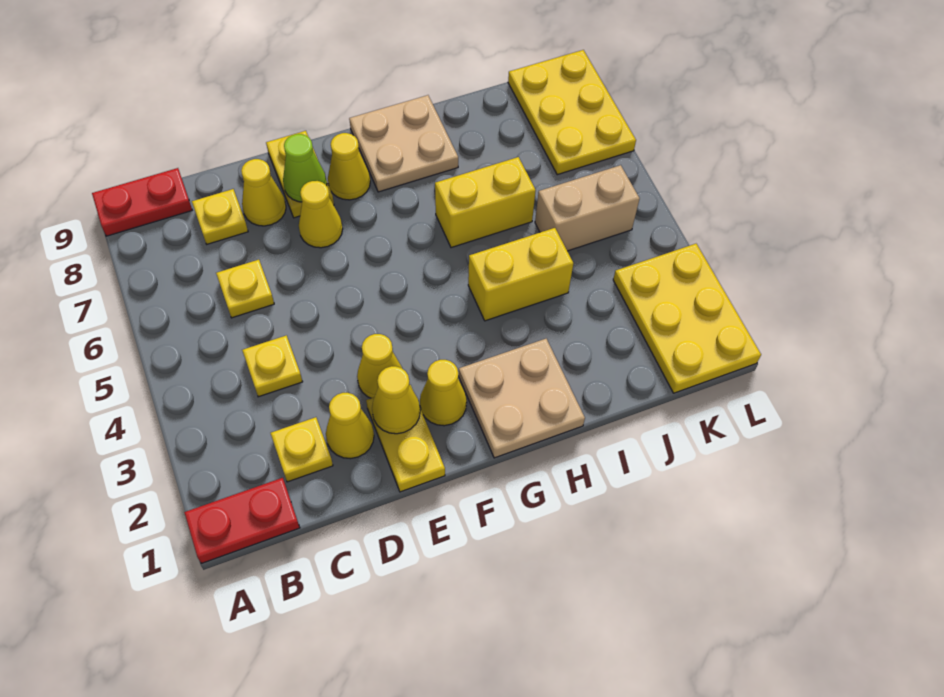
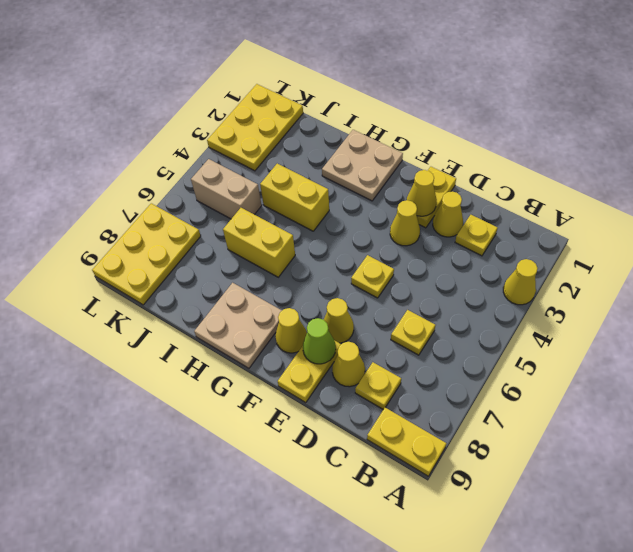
red plate A1:B1 level 1 -> none
red plate A9:B9 level 1 -> yellow plate A9:B9 level 1
yellow plate C4 level 1 -> yellow plate E5 level 1
yellow cone F2 level 1 -> yellow cone A3 level 1

